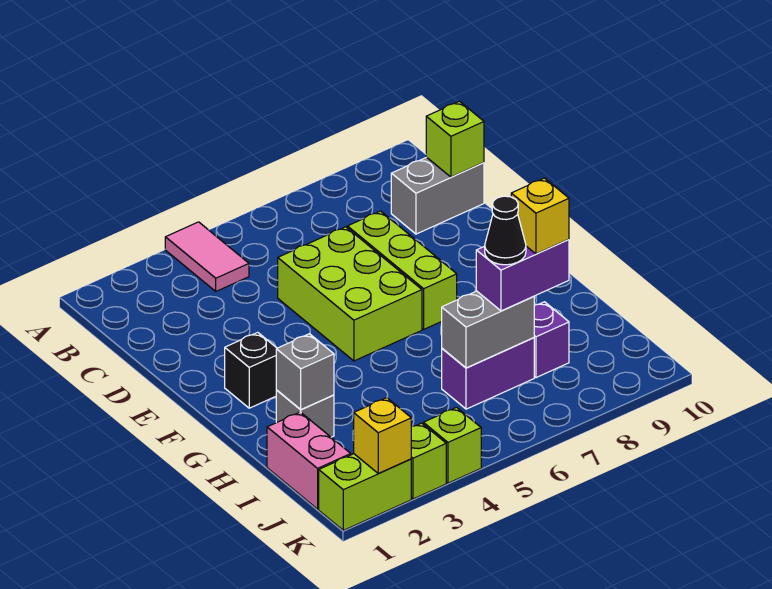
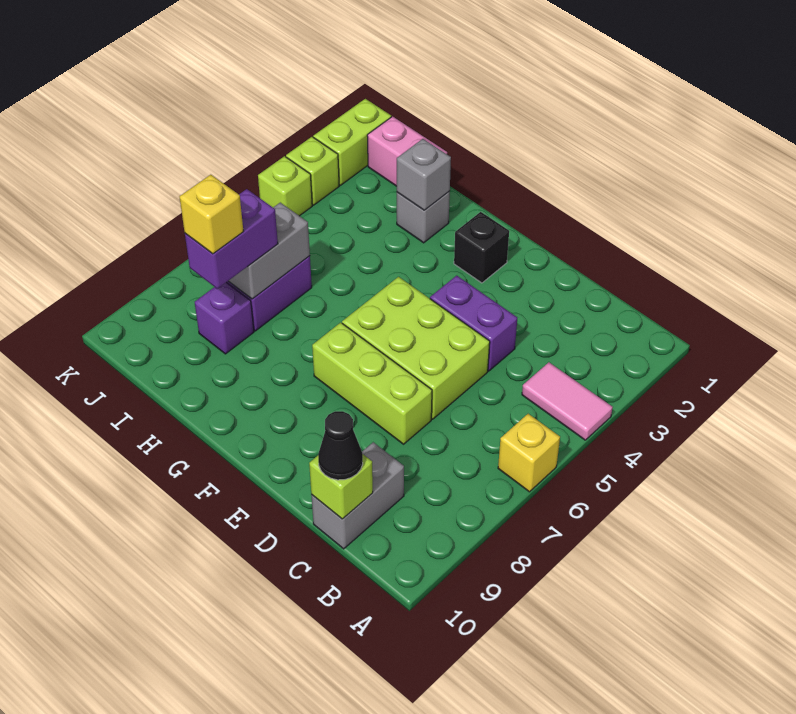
none -> purple brick D4:E4 level 1
black cone I7 level 4 -> black cone C10 level 3
yellow brick K2 level 2 -> yellow brick A6 level 1

